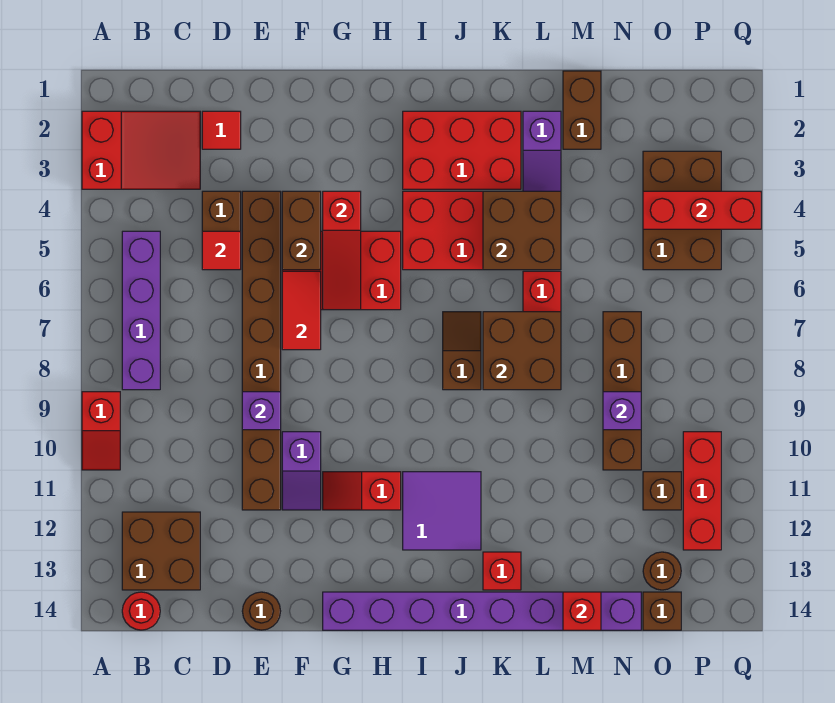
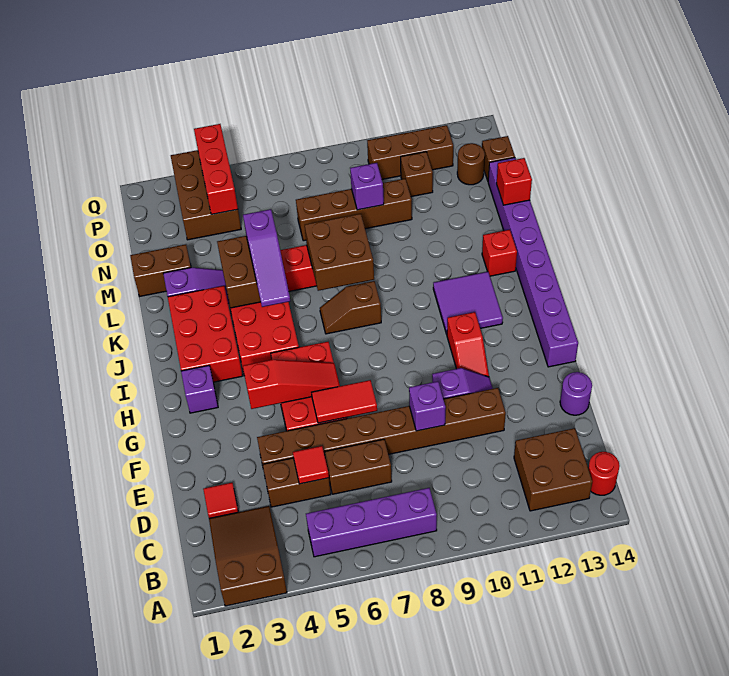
red slope A2:C3 level 1 top A -> brown slope A2:C3 level 1 top A
red slope A9:A10 level 1 top 9 -> none
brown round brick E14 level 1 -> purple round brick E14 level 1
brown brick F4:F5 level 2 -> brown brick D6:D7 level 1
none -> purple brick H2 level 1
none -> purple slope J5:L5 level 3 top L
brown brick O3:P5 level 1 -> brown brick O3:Q4 level 1
red brick P10:P12 level 1 -> brown brick P10:P12 level 1

